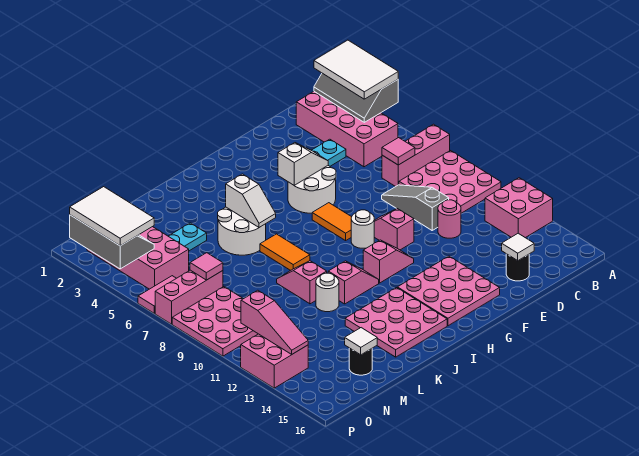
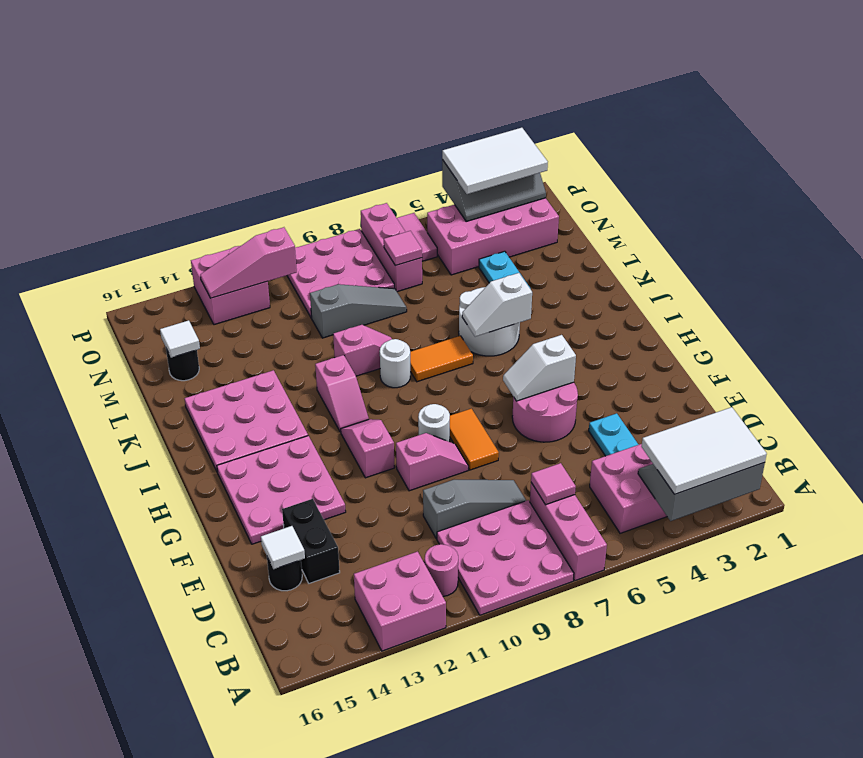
pink round brick D11 level 1 -> pink round brick B11 level 1
none -> black brick D14:E14 level 1
white round brick F5:G6 level 1 -> pink round brick F5:G6 level 1
white slope F5:G5 level 2 top G -> white slope G5:G6 level 2 top 5
orange tile G7:G8 level 1 -> orange tile F8:G8 level 1
pink slope G11:H11 level 1 top H -> pink slope G11:H11 level 1 top G
white round brick K11 level 1 -> white round brick J9 level 1
none -> grey slope M8:M10 level 1 top 10

